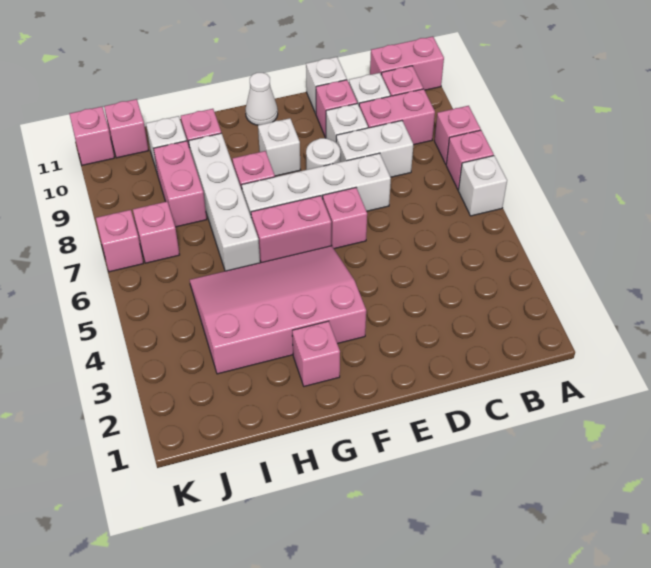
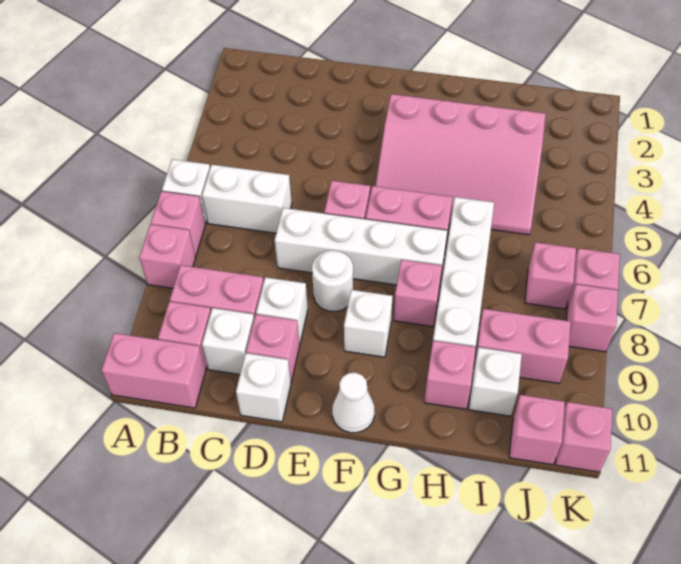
white brick C8:D8 level 1 -> white brick B6:C6 level 1
pink brick G2 level 1 -> pink brick K8 level 1
pink brick I8:I9 level 1 -> pink brick I9:J9 level 1

